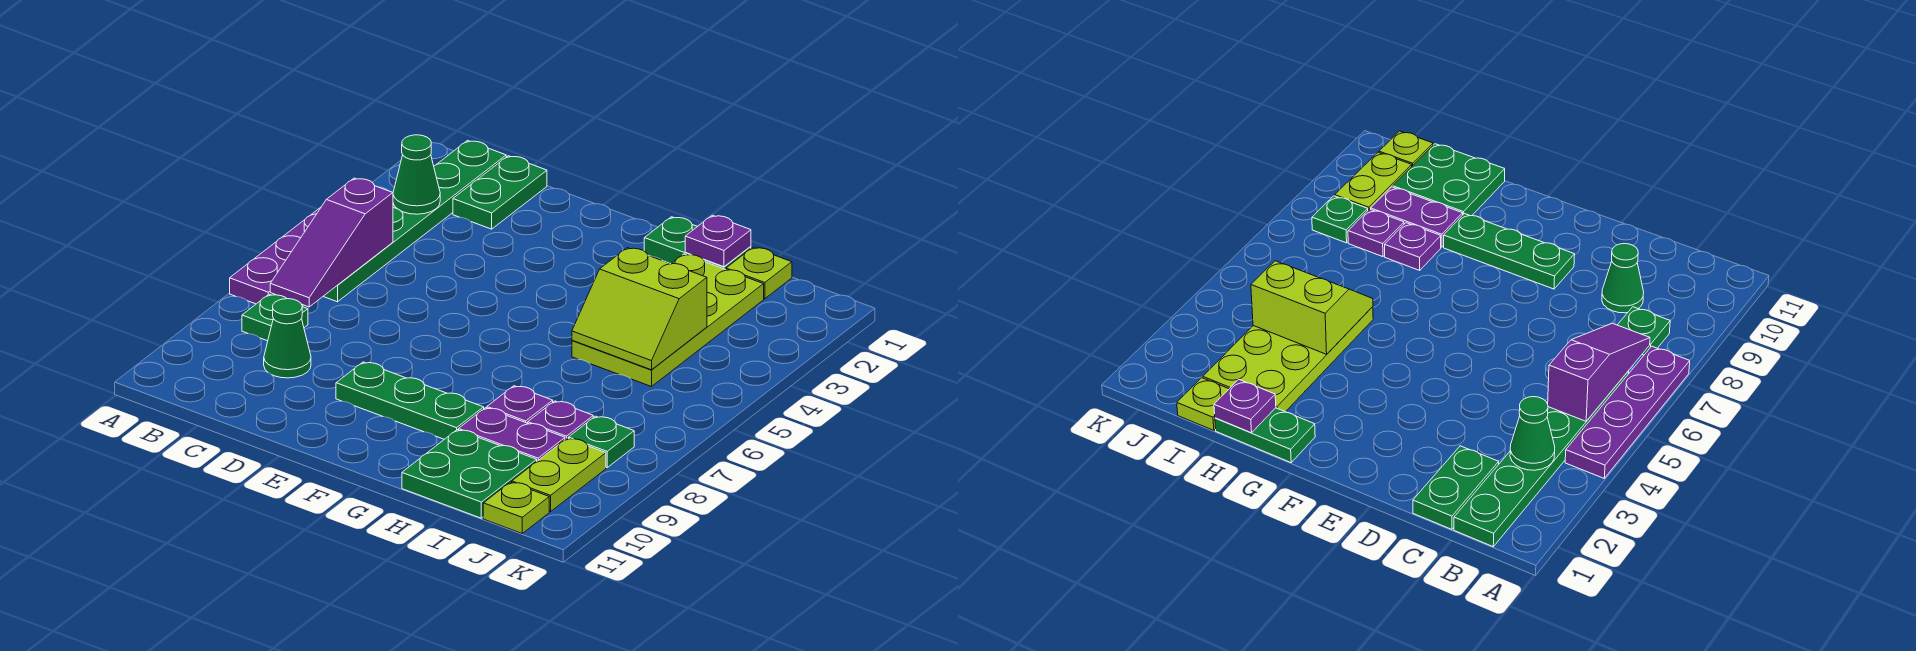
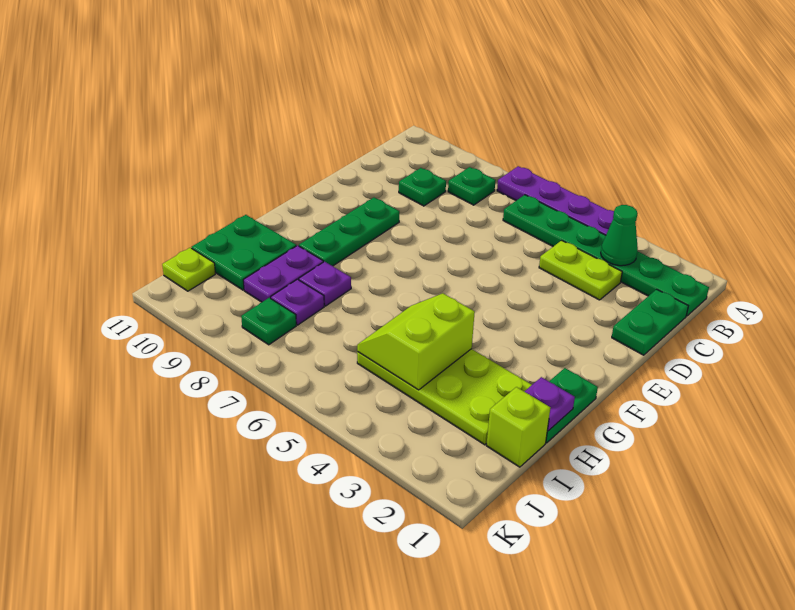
purple slope B5:B7 level 2 top 5 -> none
green plate C1:C2 level 1 -> green plate C1:D1 level 1
green cone C9 level 1 -> green plate C9 level 1
lime plate I1 level 1 -> lime brick I1 level 1
lime plate J9:J10 level 1 -> lime plate C3:C4 level 1

